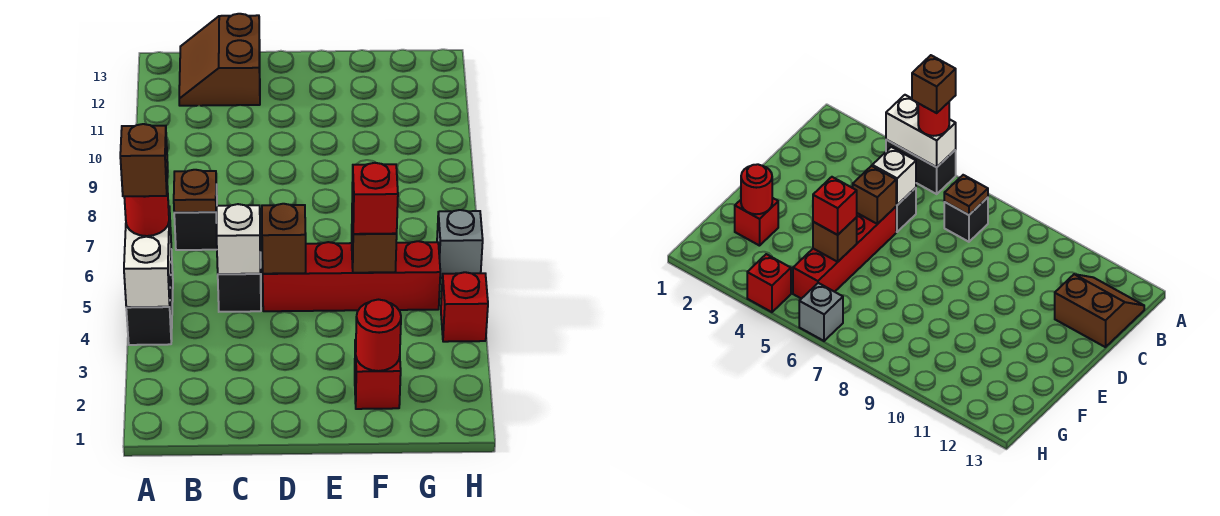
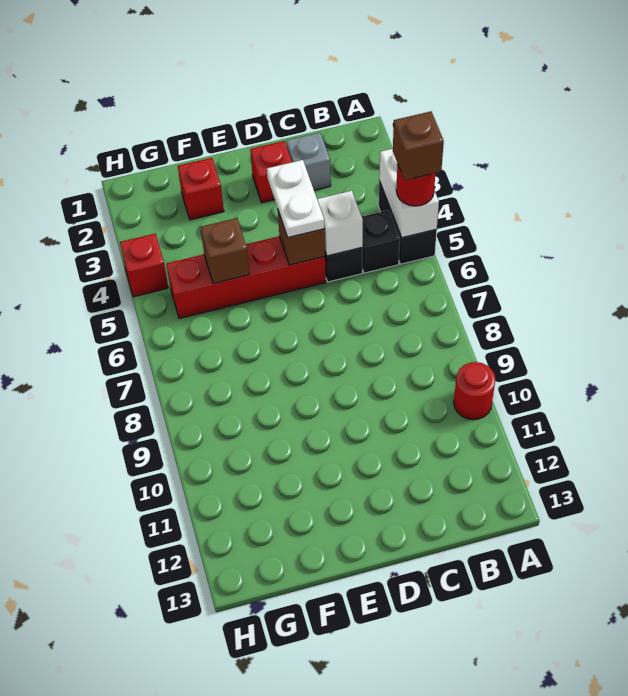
black brick B7 level 1 -> black brick B5 level 1
brown plate B7 level 2 -> none
brown slope B12:C13 level 1 top C -> none
none -> white plate D4:D5 level 3
red round brick F2 level 2 -> red round brick A10 level 1
red brick F5 level 3 -> red brick D2 level 1
grey brick H6 level 1 -> grey brick C2 level 1

